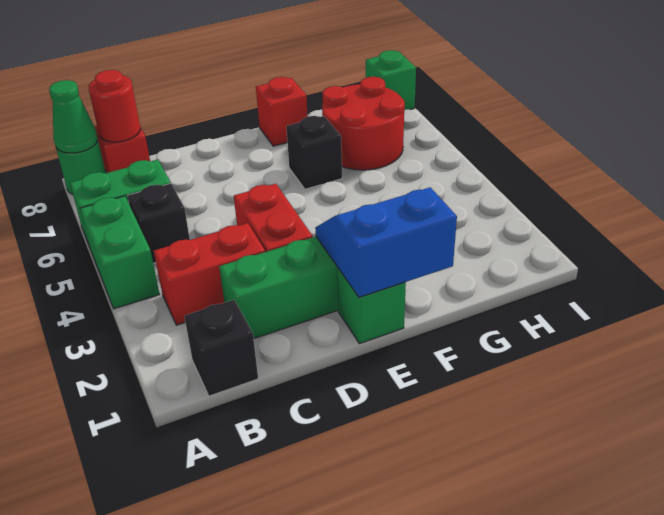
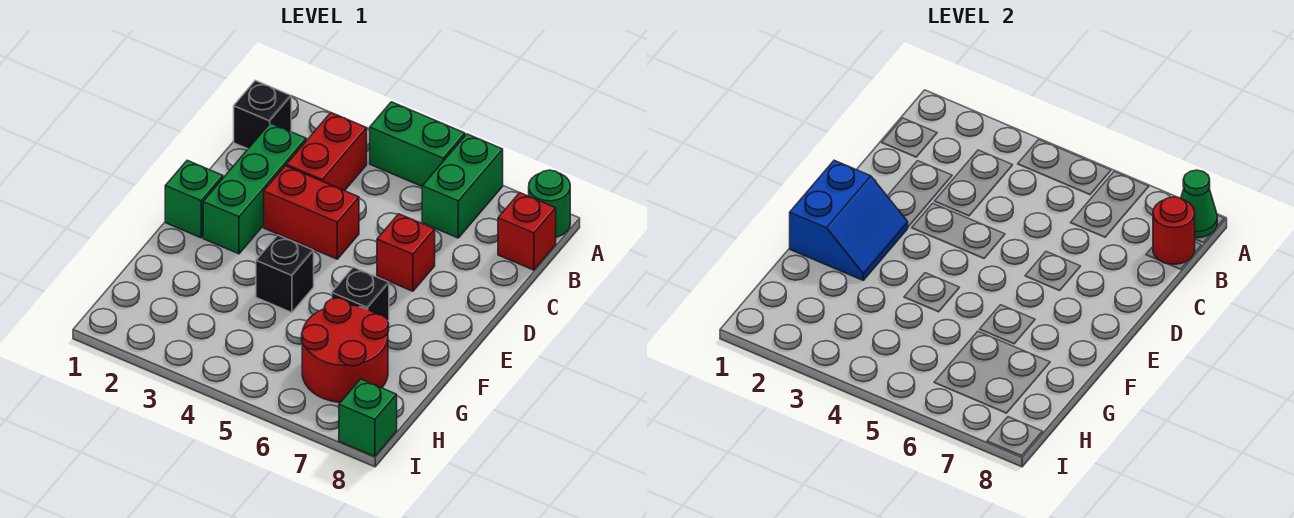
black brick B5 level 1 -> black brick F4 level 1
red brick F8 level 1 -> red brick D6 level 1

